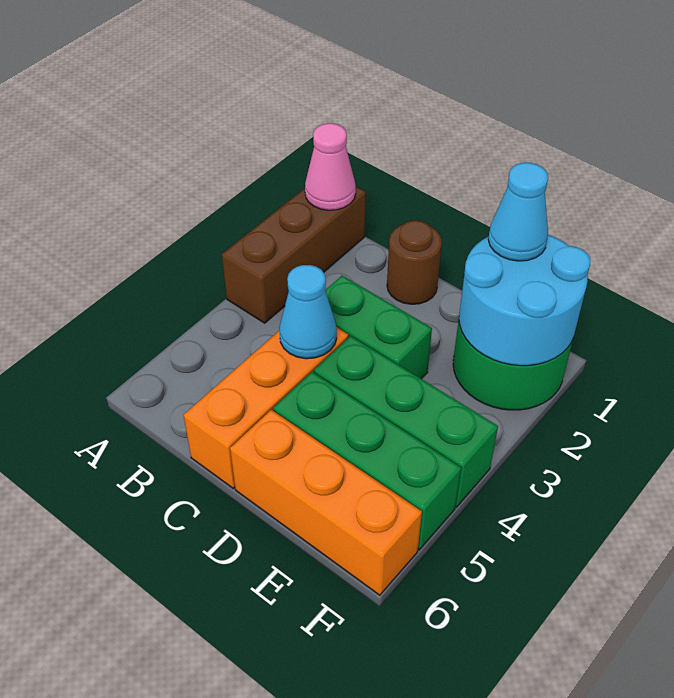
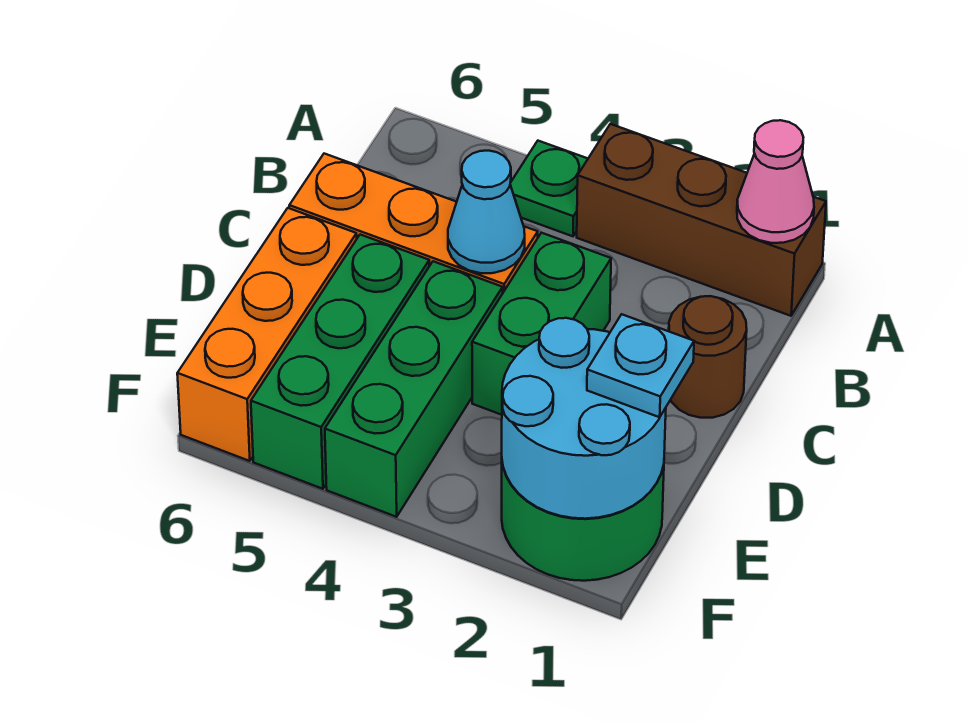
none -> green plate A4 level 1
cyan cone E1 level 3 -> cyan plate E1 level 3

